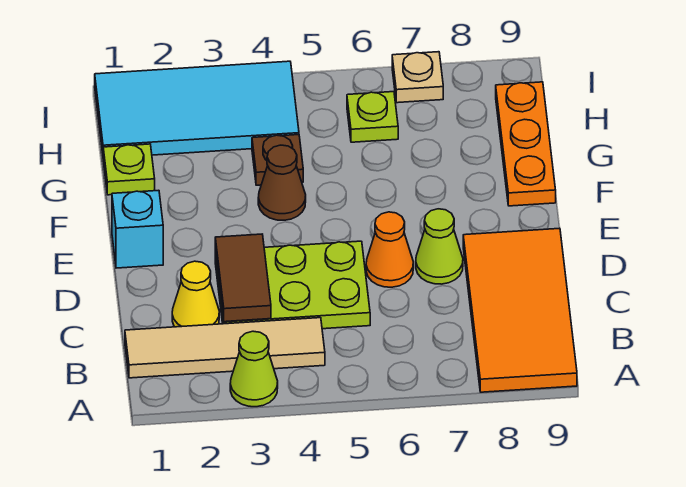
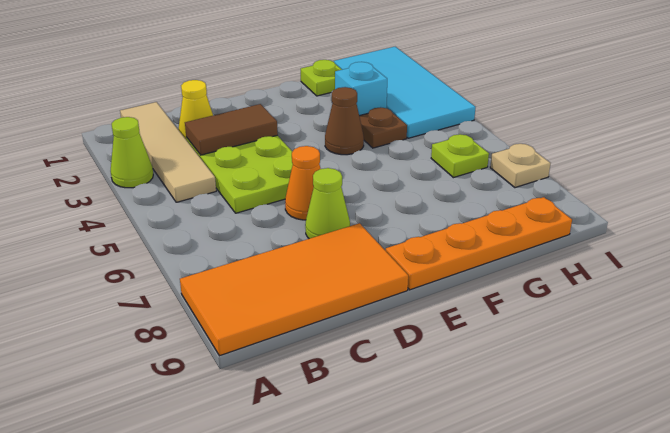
cyan brick E1 level 1 -> cyan brick G3 level 1
orange plate F9:H9 level 1 -> orange plate E9:H9 level 1

